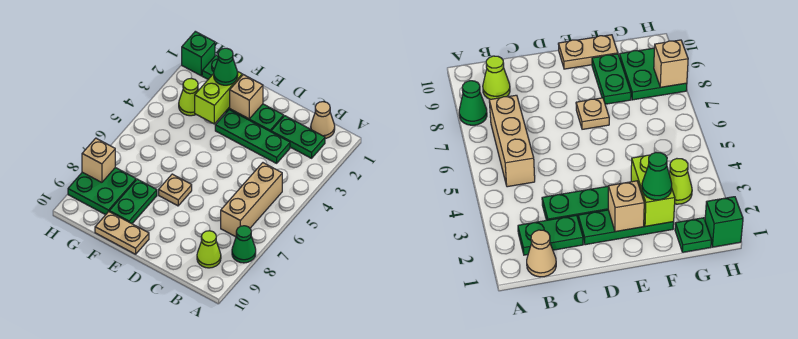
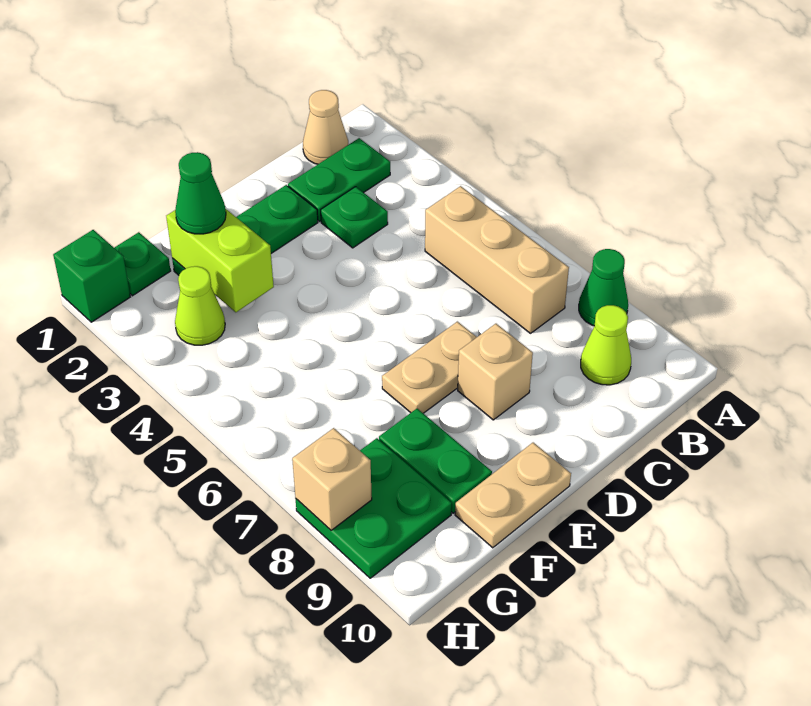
green plate C3:E3 level 1 -> green plate C3 level 1
tan brick E2 level 2 -> tan brick D8 level 1
tan plate E7 level 1 -> tan plate D7:E7 level 1

